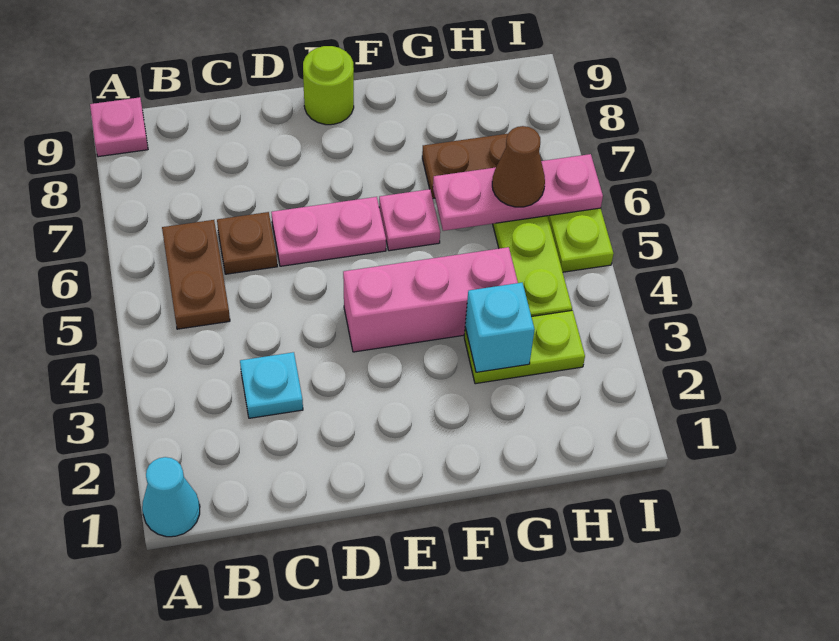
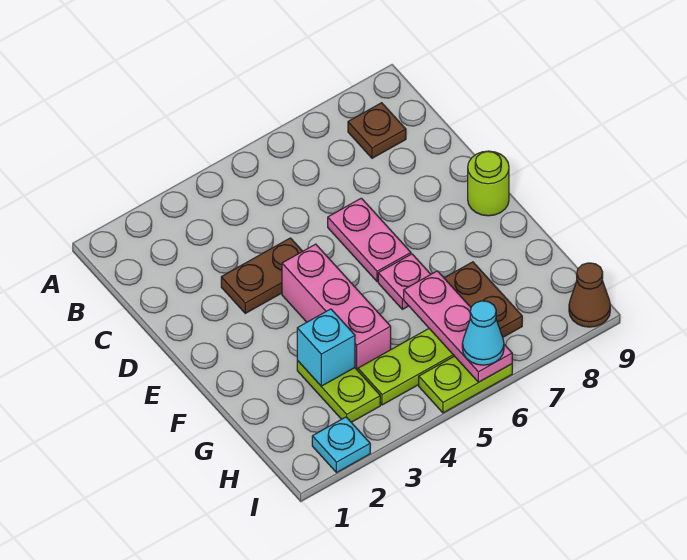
cyan cone A1 level 1 -> cyan cone I6 level 3
pink plate A9 level 1 -> none
brown plate B5:B6 level 1 -> brown plate D3:D4 level 1
cyan plate C3 level 1 -> cyan plate I2 level 1
brown plate C6 level 1 -> brown plate B8 level 1
brown cone H6 level 3 -> brown cone I9 level 1

